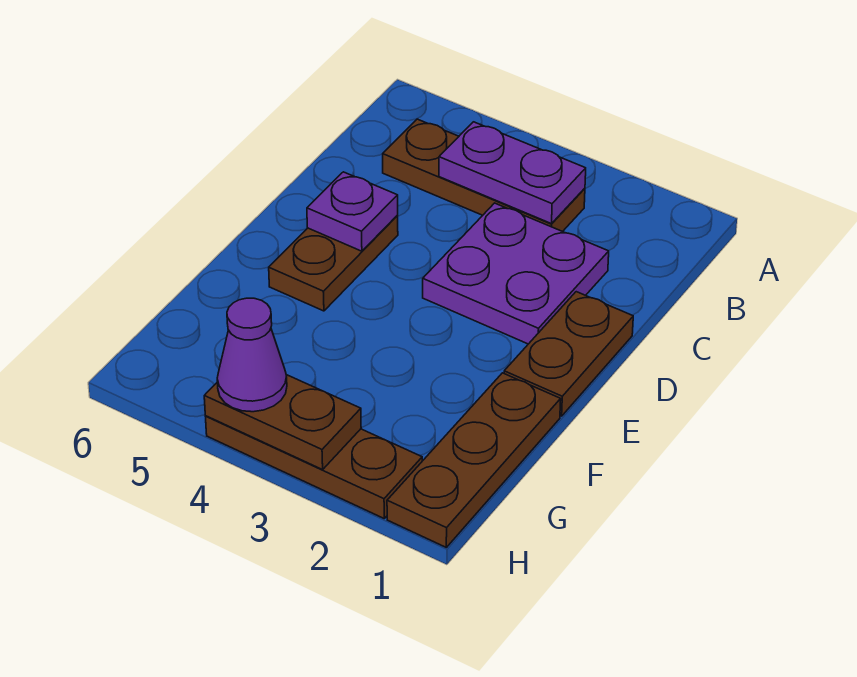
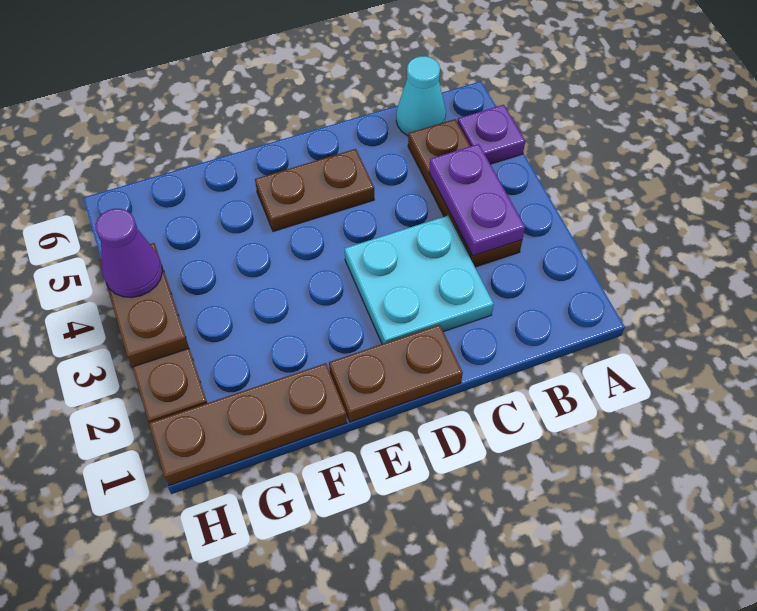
none -> cyan cone B6 level 1
purple plate C2:D3 level 1 -> cyan plate C2:D3 level 1
purple plate D5 level 2 -> purple plate A5 level 1

